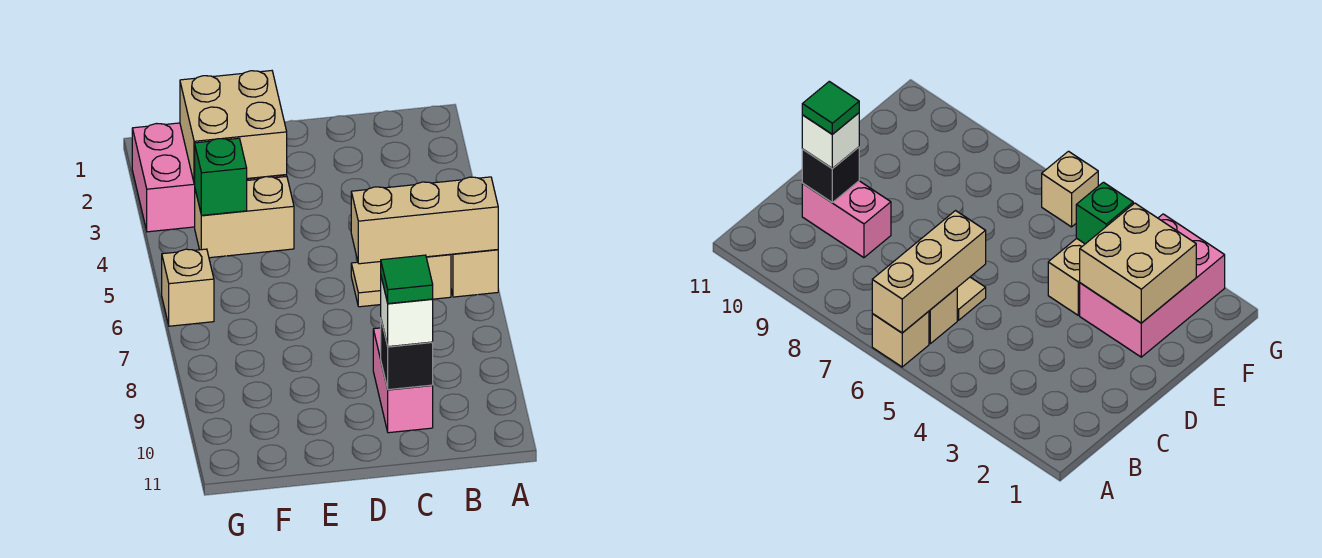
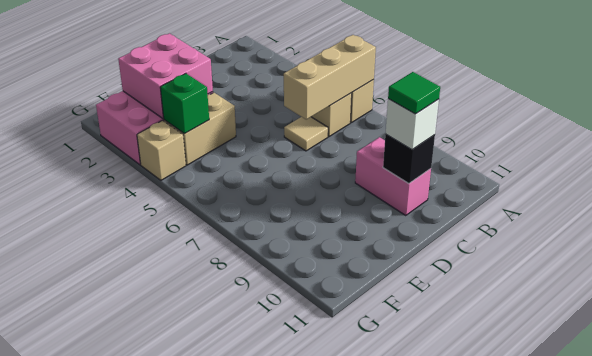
tan brick E2:F3 level 2 -> pink brick E2:F3 level 2
tan brick G6 level 1 -> tan brick G4 level 1

